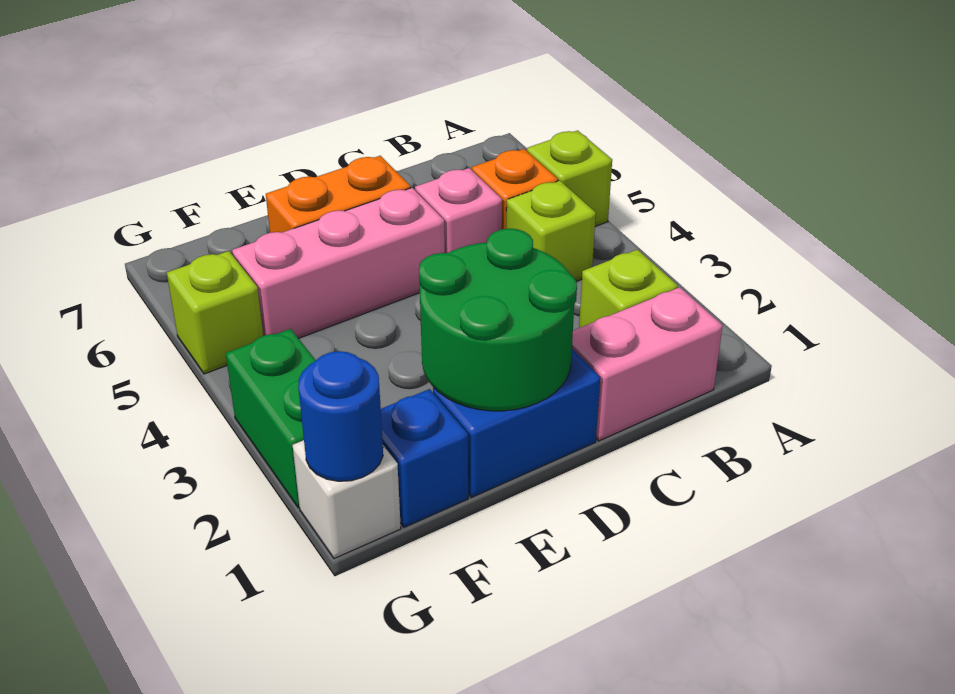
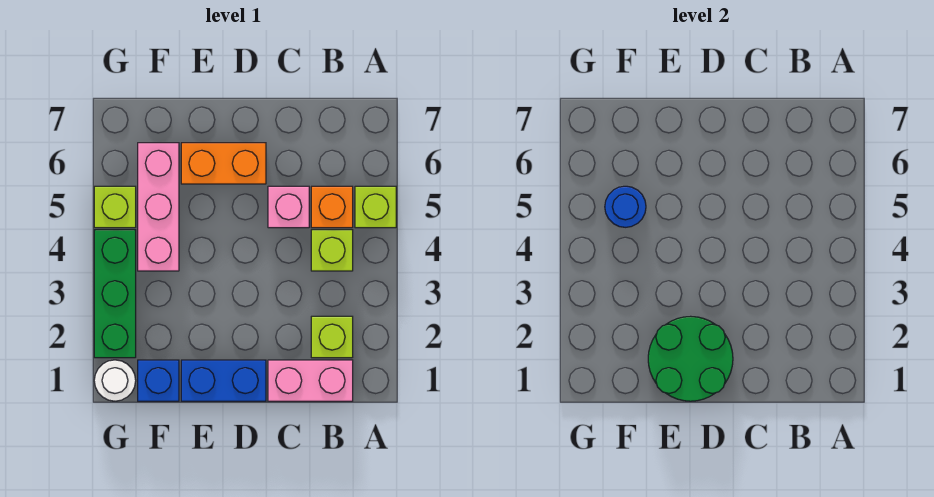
pink brick D5:F5 level 1 -> pink brick F4:F6 level 1
white brick G1 level 1 -> white round brick G1 level 1
blue round brick G1 level 2 -> blue round brick F5 level 2
green brick G2:G3 level 1 -> green brick G2:G4 level 1

